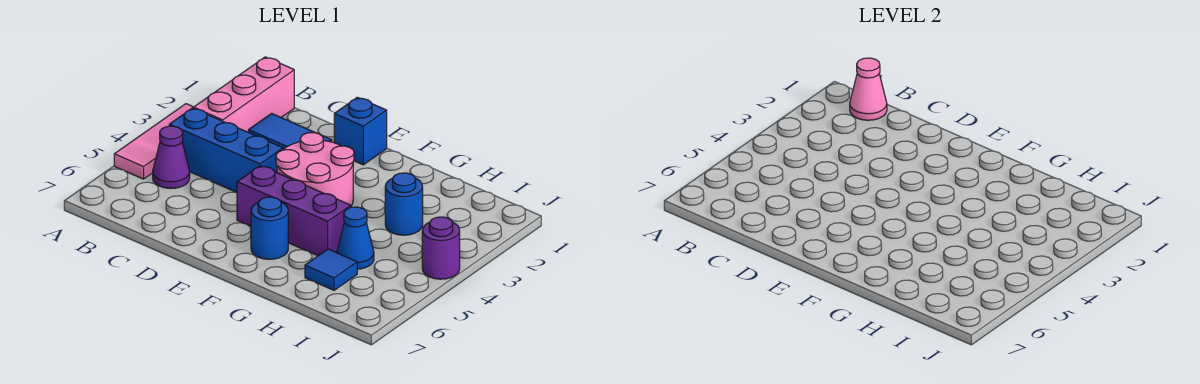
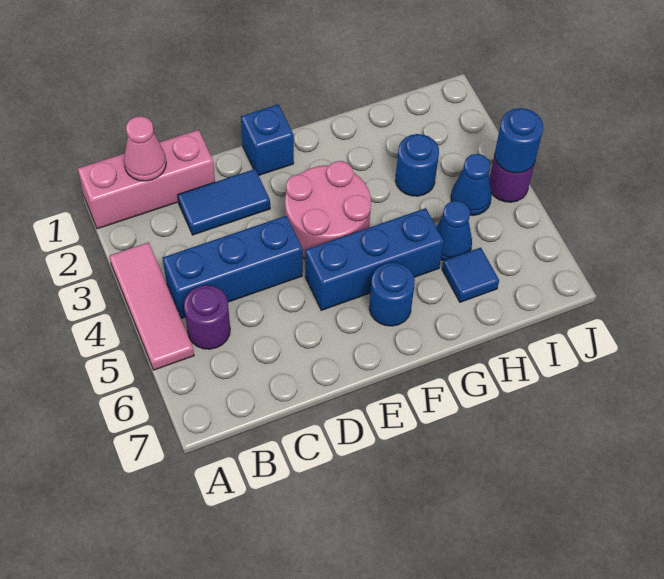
pink brick B1:B3 level 1 -> pink brick A1:C1 level 1
purple cone B5 level 1 -> purple round brick B5 level 1
purple brick E5:G5 level 1 -> blue brick E5:G5 level 1
none -> blue cone I4 level 1
none -> blue round brick J4 level 2

